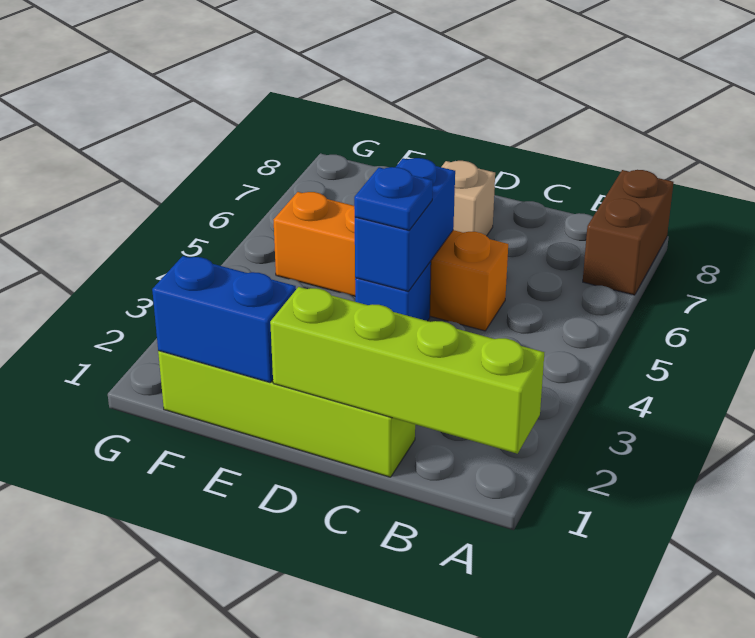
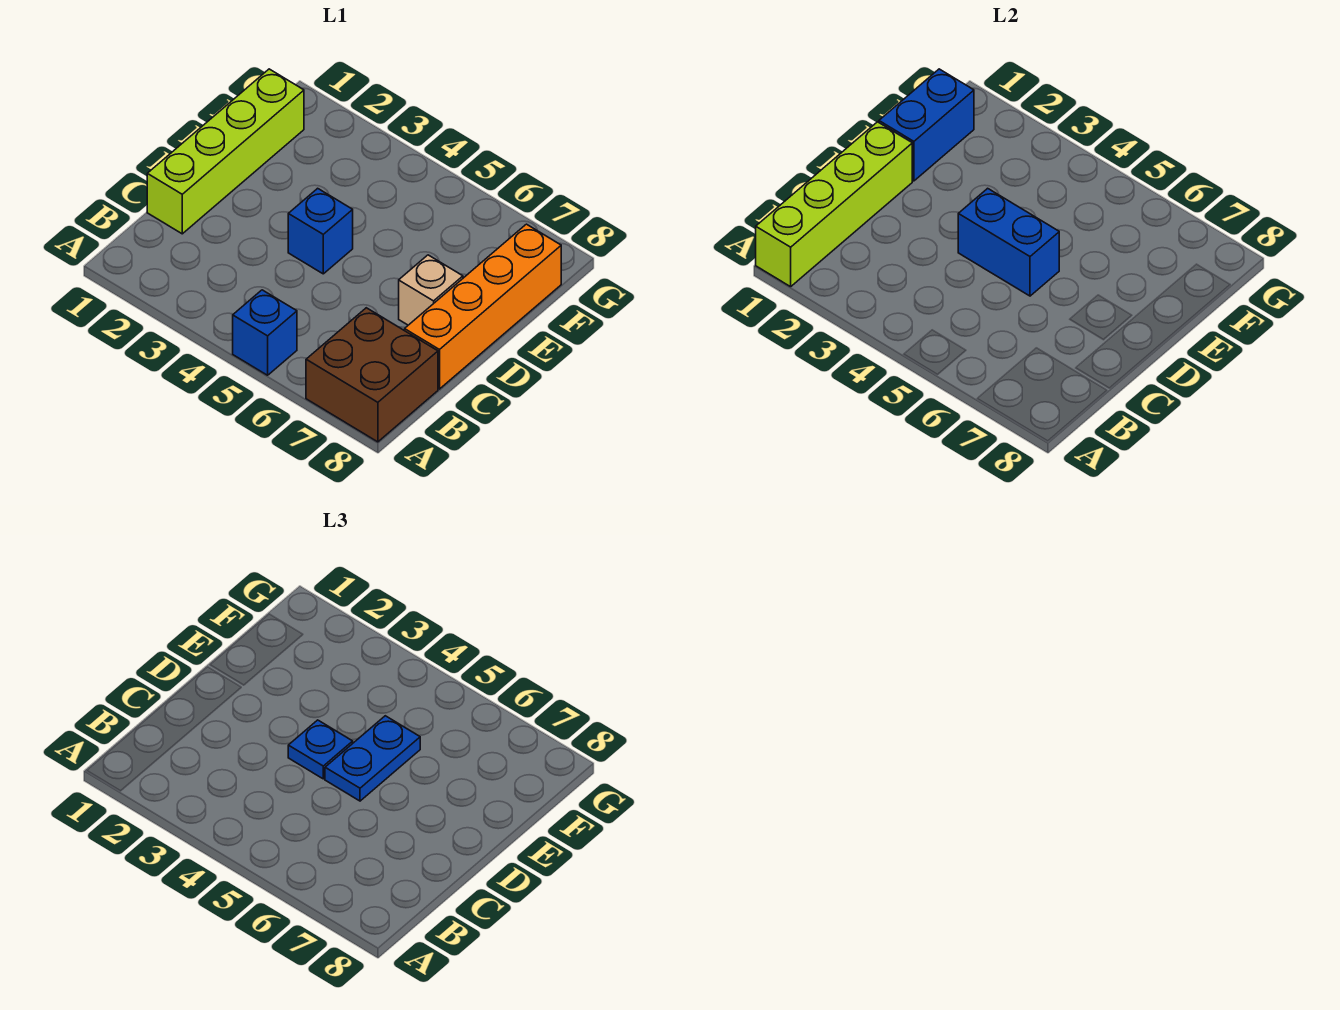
none -> blue brick A5 level 1
brown brick A7:A8 level 1 -> brown brick A7:B8 level 1
orange brick C5:F5 level 1 -> orange brick C8:F8 level 1
none -> blue plate D5:E5 level 3

